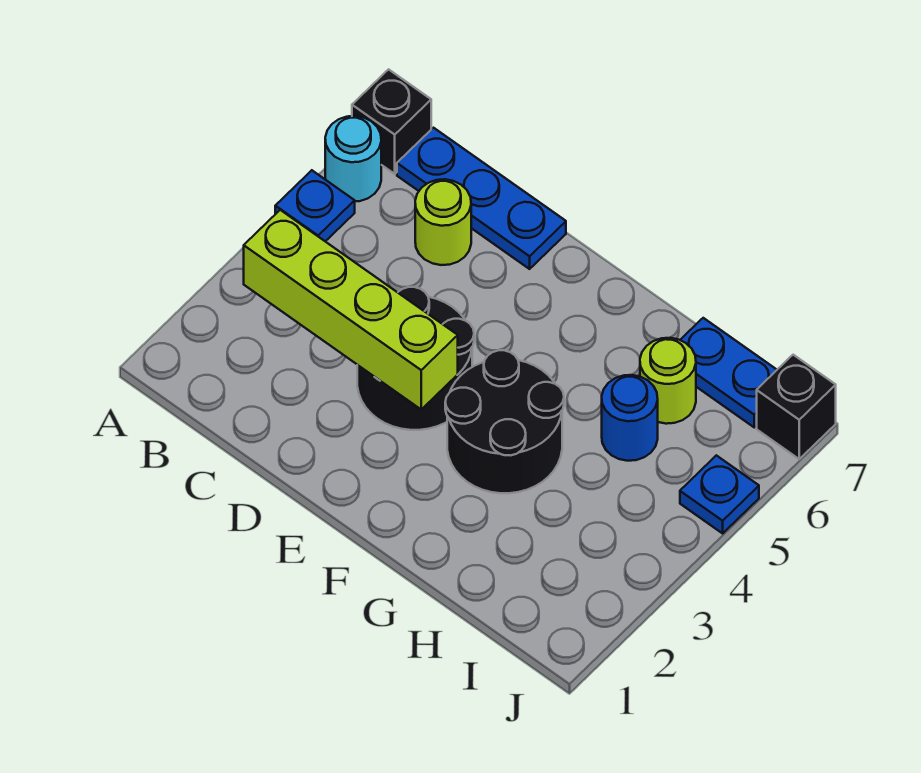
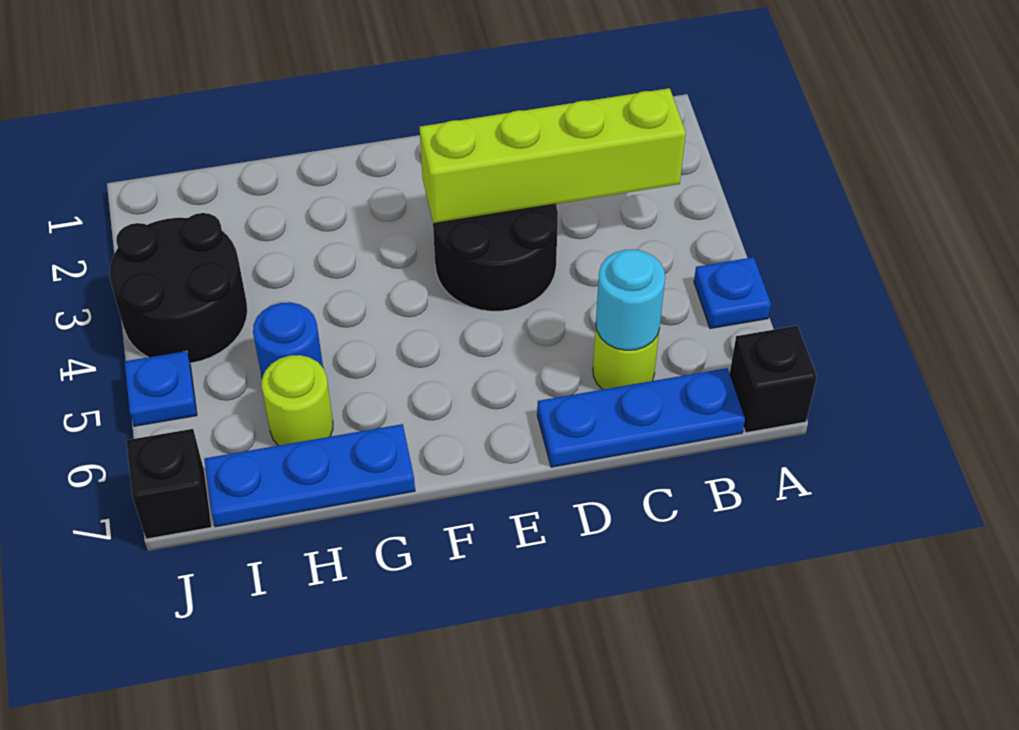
cyan round brick A6 level 1 -> cyan round brick C6 level 2
black round brick F3:G4 level 1 -> black round brick I3:J4 level 1
blue plate H7:I7 level 1 -> blue plate G7:I7 level 1

